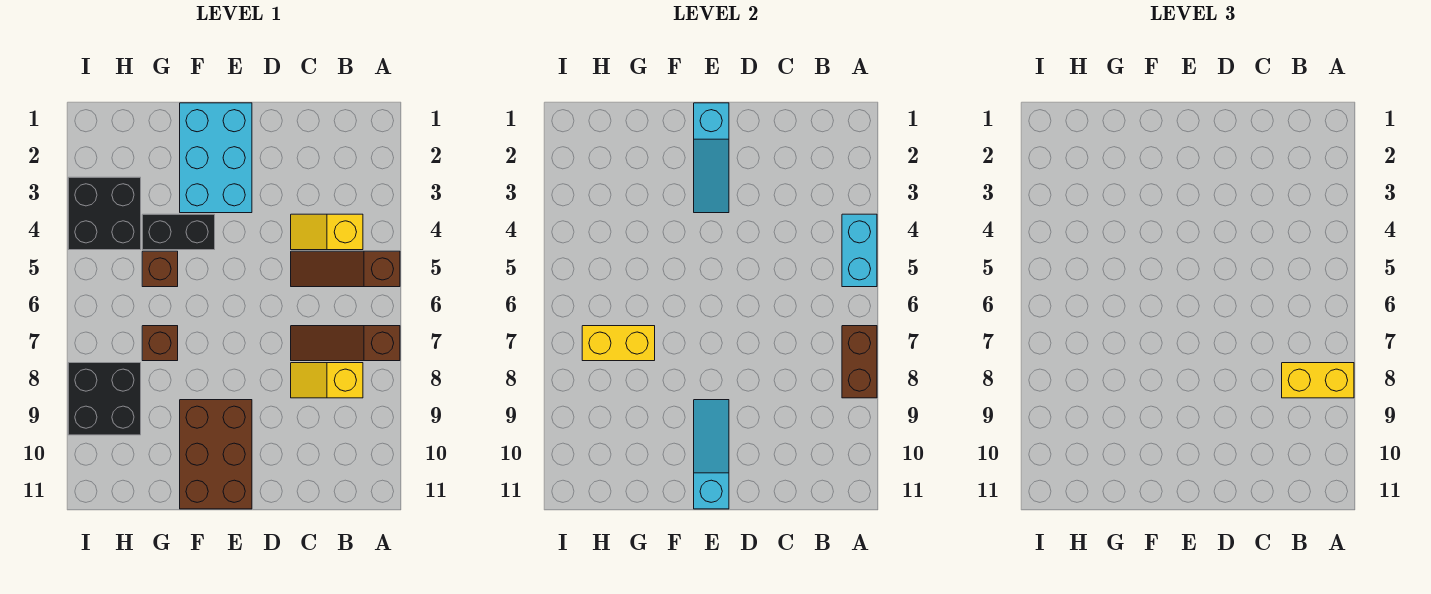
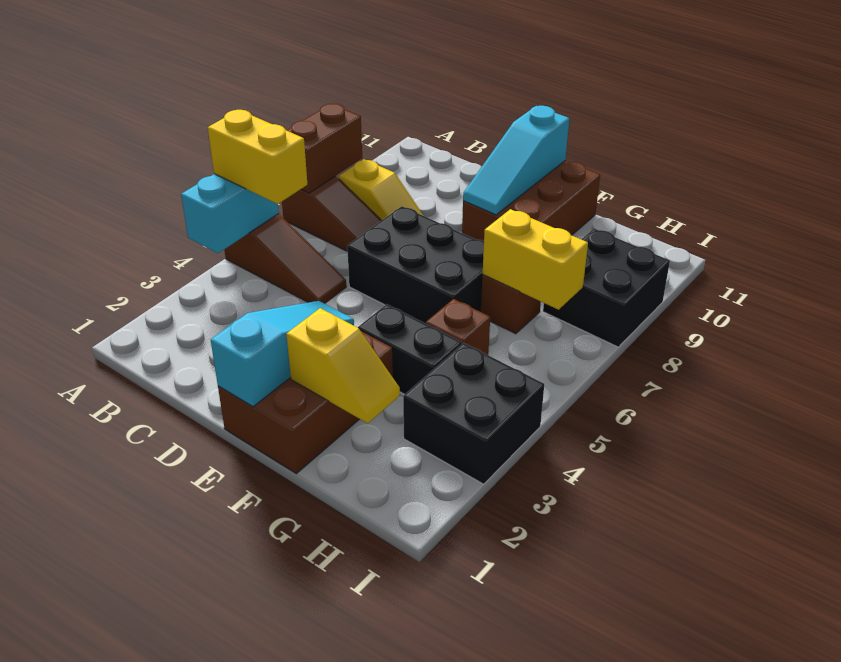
yellow brick A8:B8 level 3 -> yellow brick A5:B5 level 3
yellow slope B4:C4 level 1 top B -> yellow slope F2:G2 level 2 top F
none -> black brick D6:F7 level 1
cyan brick E1:F3 level 1 -> brown brick E1:F3 level 1

